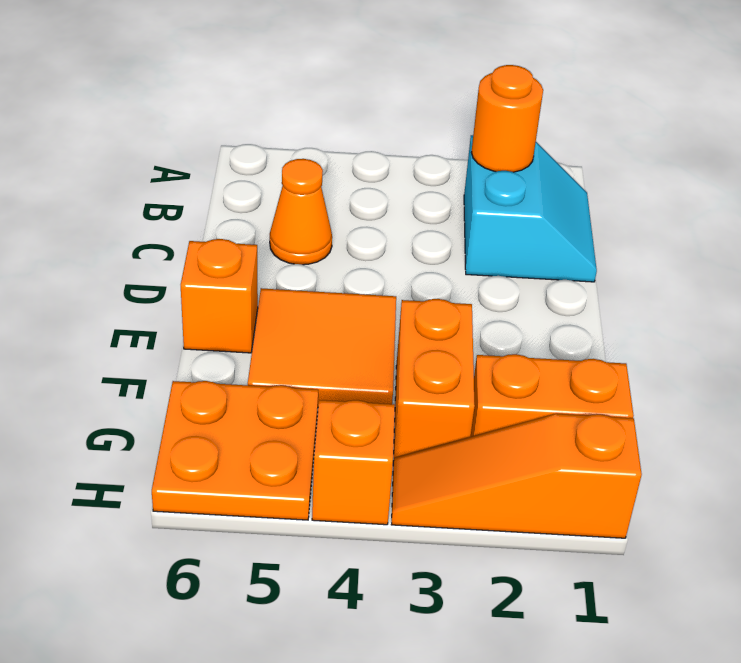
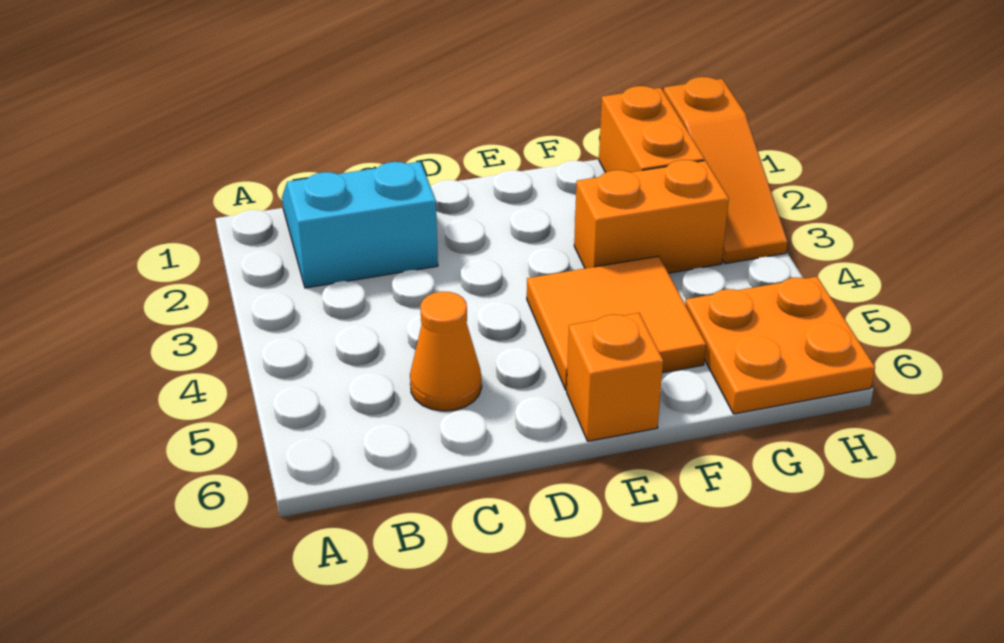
orange round brick B2 level 2 -> none
orange brick H4 level 1 -> none

